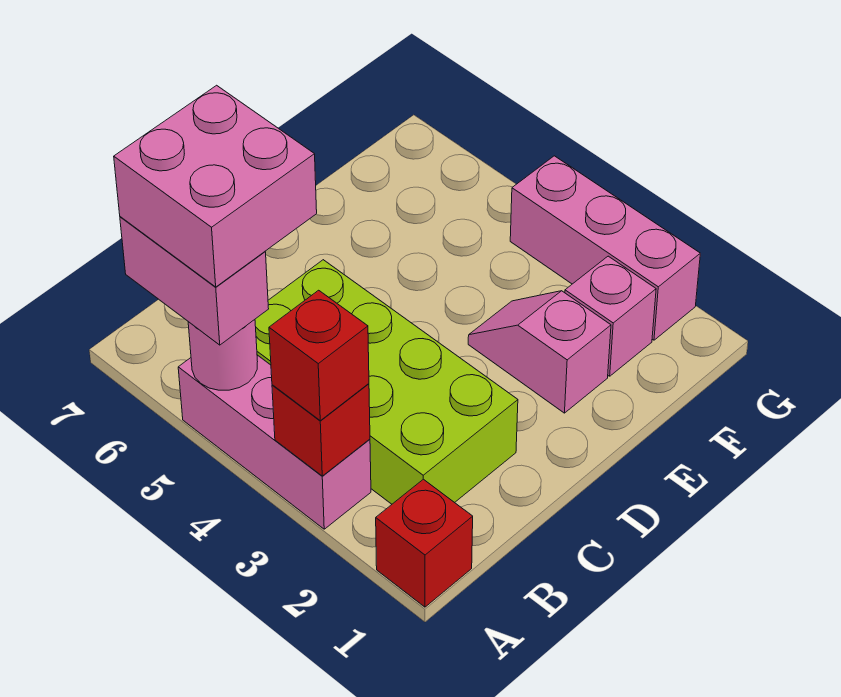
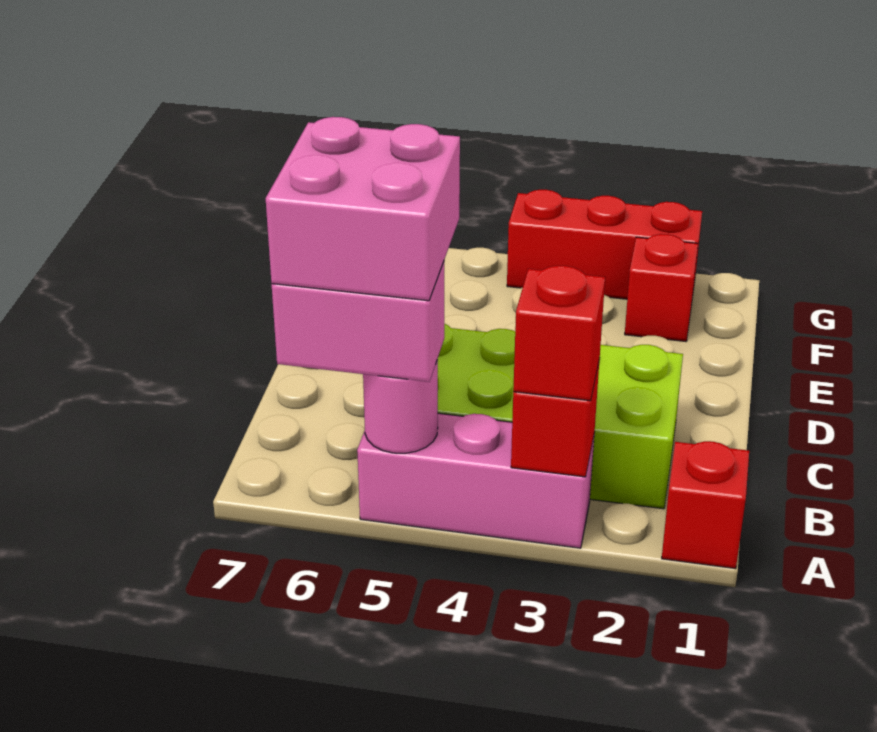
pink slope E2:E3 level 1 top 2 -> none
pink brick F2 level 1 -> red brick F2 level 1
pink brick G2:G4 level 1 -> red brick G2:G4 level 1

